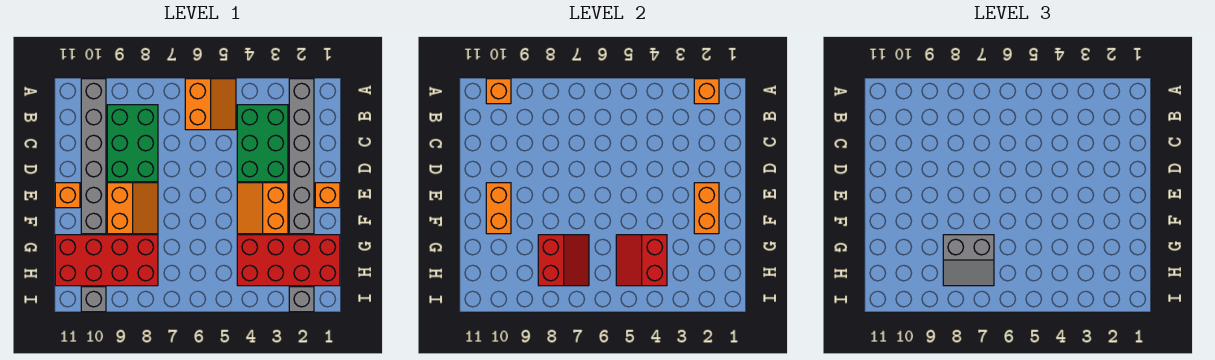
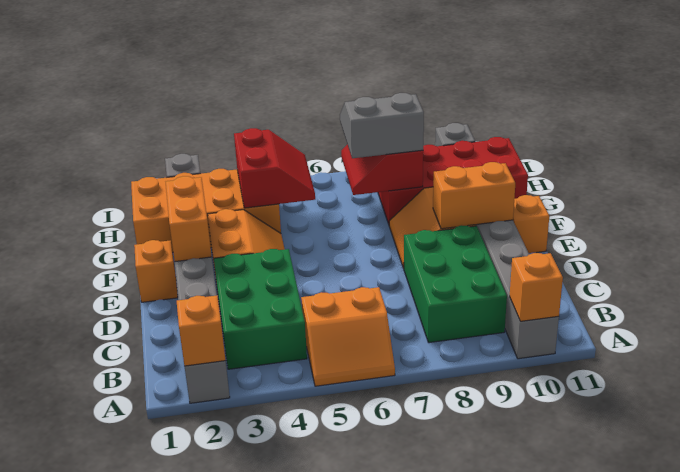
orange slope A5:B6 level 1 top 6 -> orange slope A5:B6 level 1 top B
orange brick E10:F10 level 2 -> orange brick E9:E10 level 2
red brick G1:H4 level 1 -> orange brick G1:H4 level 1

